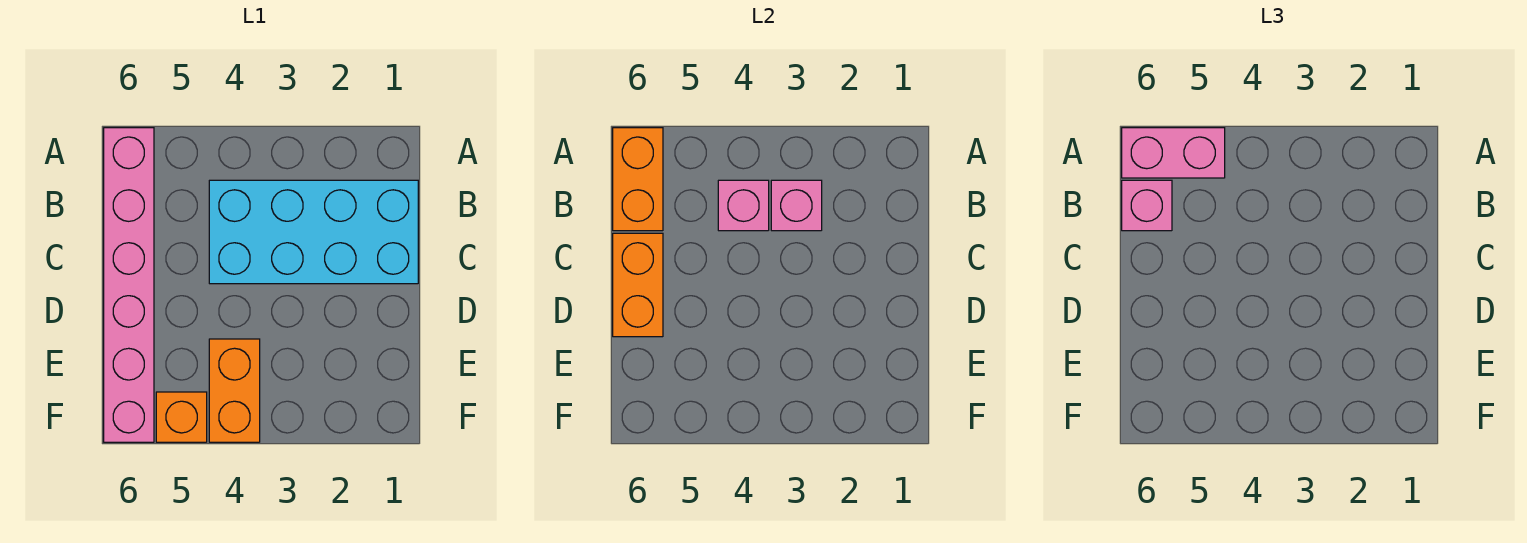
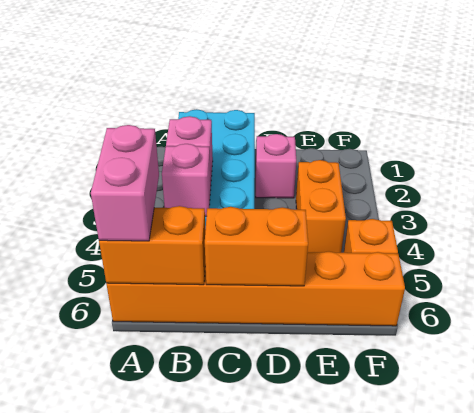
pink brick A6:F6 level 1 -> orange brick A6:F6 level 1
pink brick B6 level 3 -> pink brick D2 level 1
orange brick E4:F4 level 1 -> orange brick E3:E4 level 1

